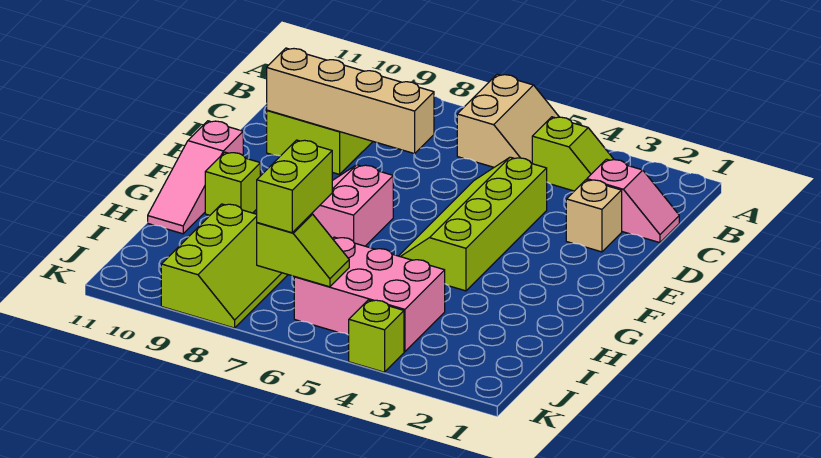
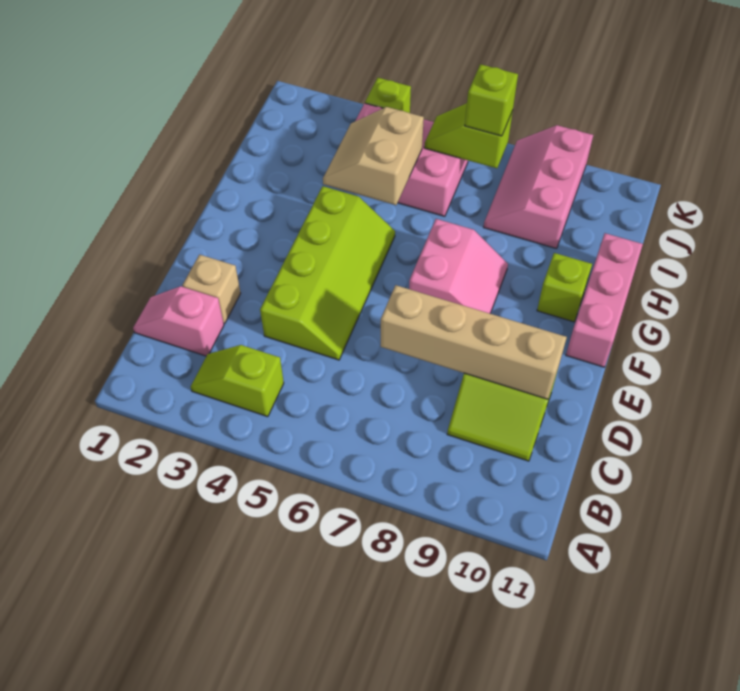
tan slope A5:B6 level 1 top 6 -> tan slope H4:I5 level 2 top 5
pink slope F11:H11 level 1 top F -> pink brick F11:H11 level 1
lime brick I7:J7 level 3 -> lime brick J7 level 3
lime slope I8:K9 level 1 top 9 -> pink slope I8:K9 level 1 top 9

